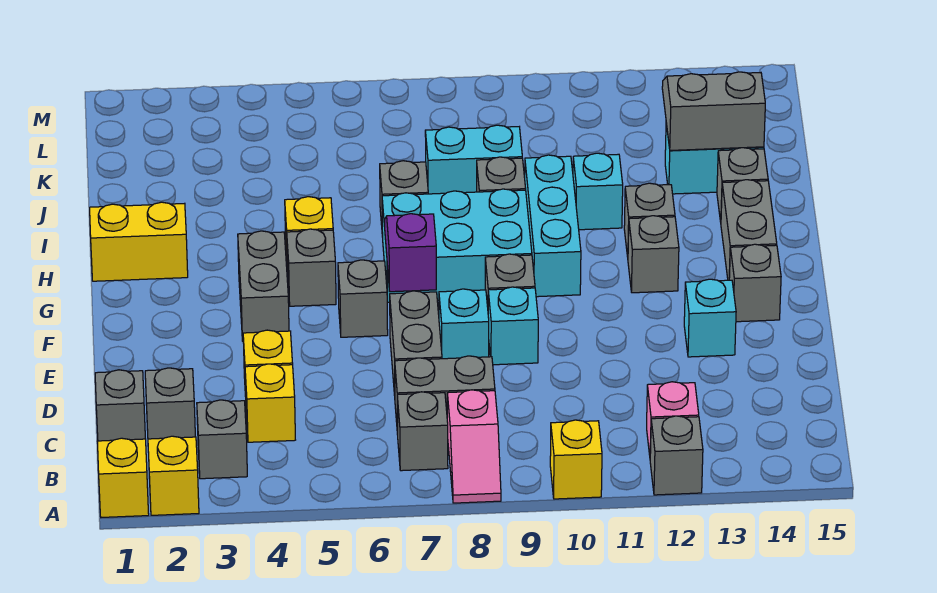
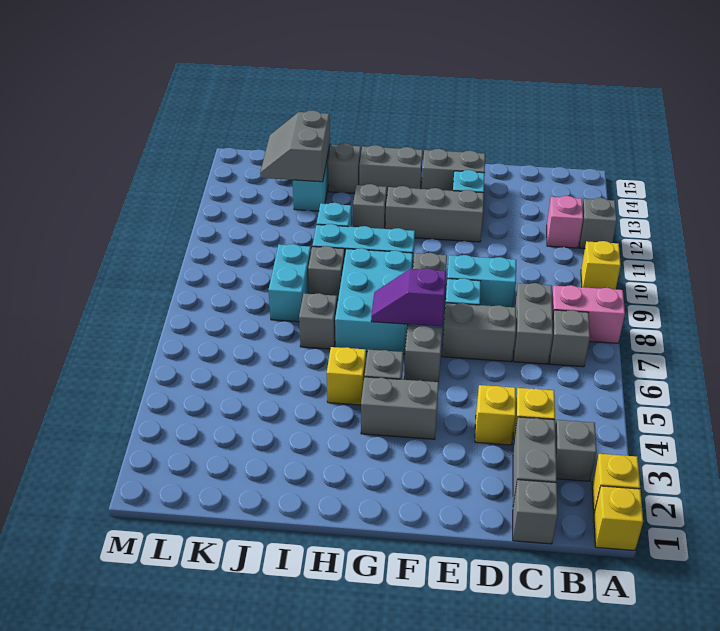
pink slope A8:B8 level 1 top B -> pink brick A8:B8 level 1
grey brick C2 level 1 -> grey brick C2:C3 level 1
cyan brick E9 level 1 -> cyan brick D9:E9 level 1
grey brick F14 level 1 -> grey brick E14:F14 level 1
grey brick G12 level 1 -> grey brick E12:G12 level 1
yellow brick H1:H2 level 1 -> none

